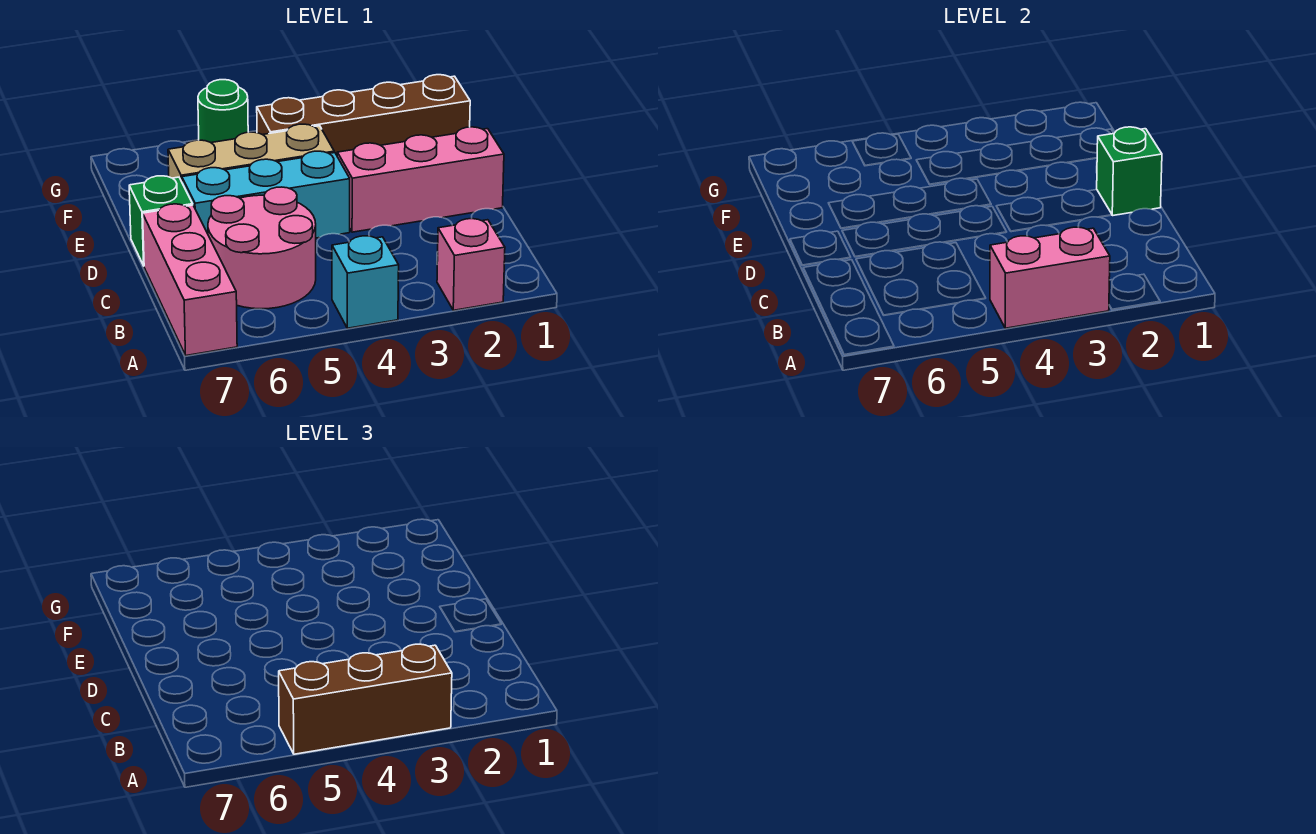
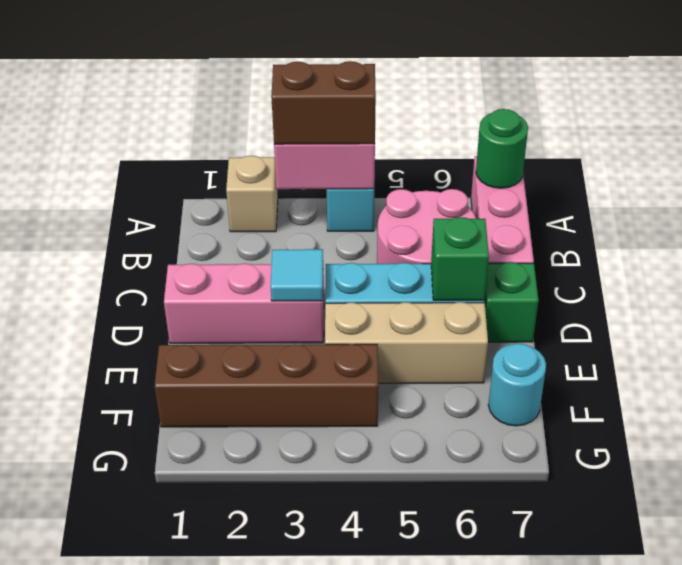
pink brick A2 level 1 -> tan brick A2 level 1
brown brick A3:A5 level 3 -> brown brick A3:A4 level 3
green brick D1 level 2 -> green brick D6 level 2
none -> cyan tile D3 level 2
none -> cyan round brick F7 level 1
green round brick G5 level 1 -> green round brick A7 level 2

